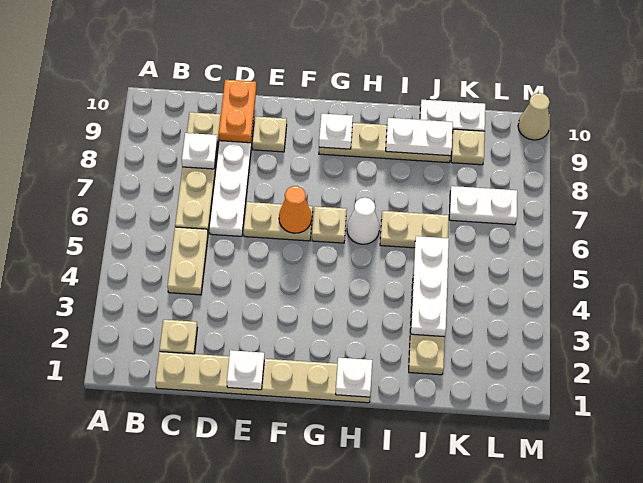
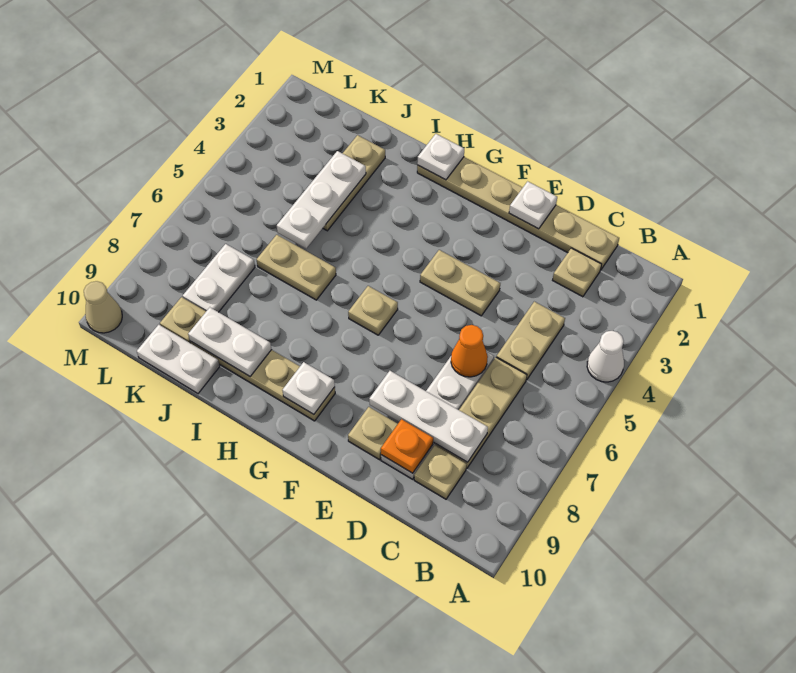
white plate C8 level 2 -> white plate C8:E8 level 2
orange plate D9:D10 level 2 -> orange plate D9 level 2
tan plate E6:F6 level 1 -> tan plate E4:F4 level 1
orange cone F6 level 2 -> orange cone D6 level 2
white cone H6 level 1 -> white cone A4 level 1
white plate K7:L7 level 1 -> white plate K7:K8 level 1

